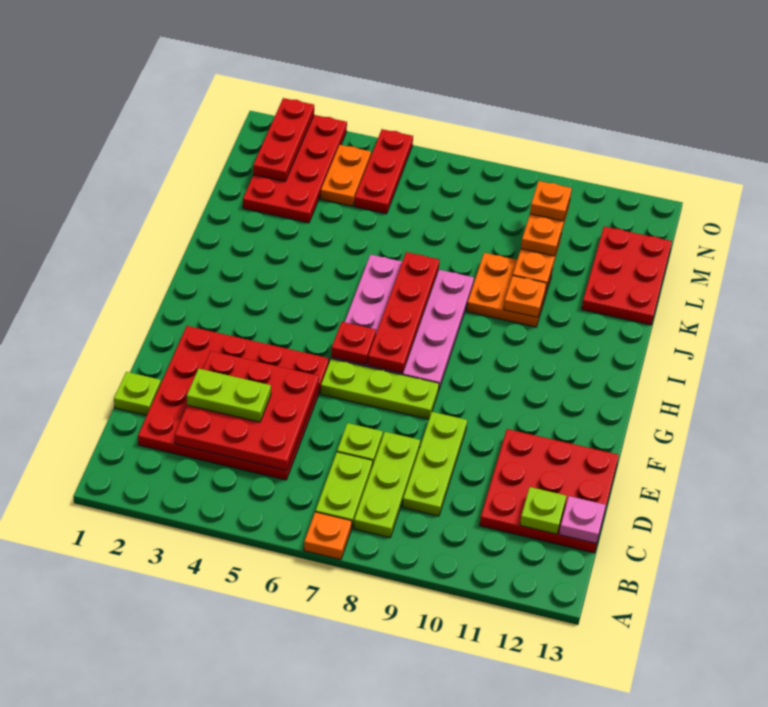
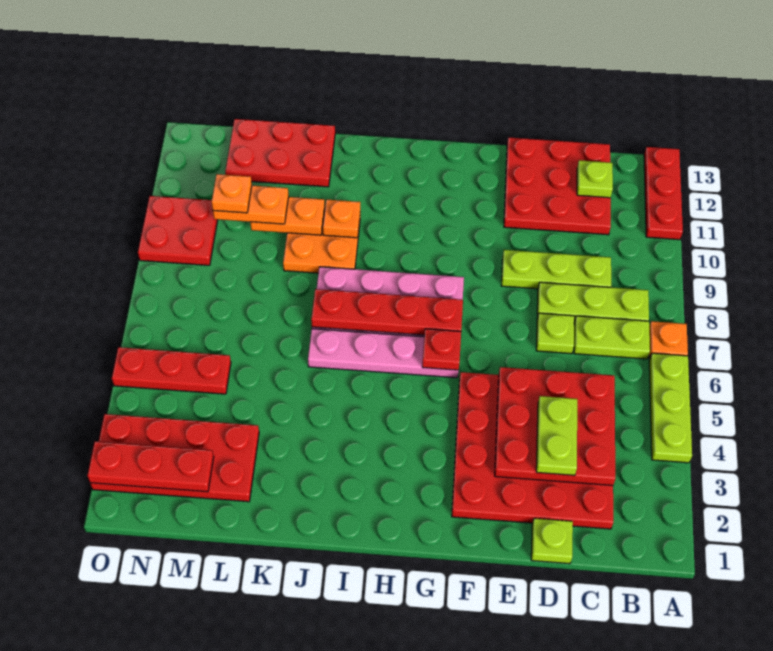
none -> red plate A11:A13 level 1
pink plate C13 level 2 -> none
lime plate F6:F8 level 1 -> lime plate A4:A6 level 1
orange plate M4:N4 level 1 -> none
none -> red plate N9:O10 level 1

